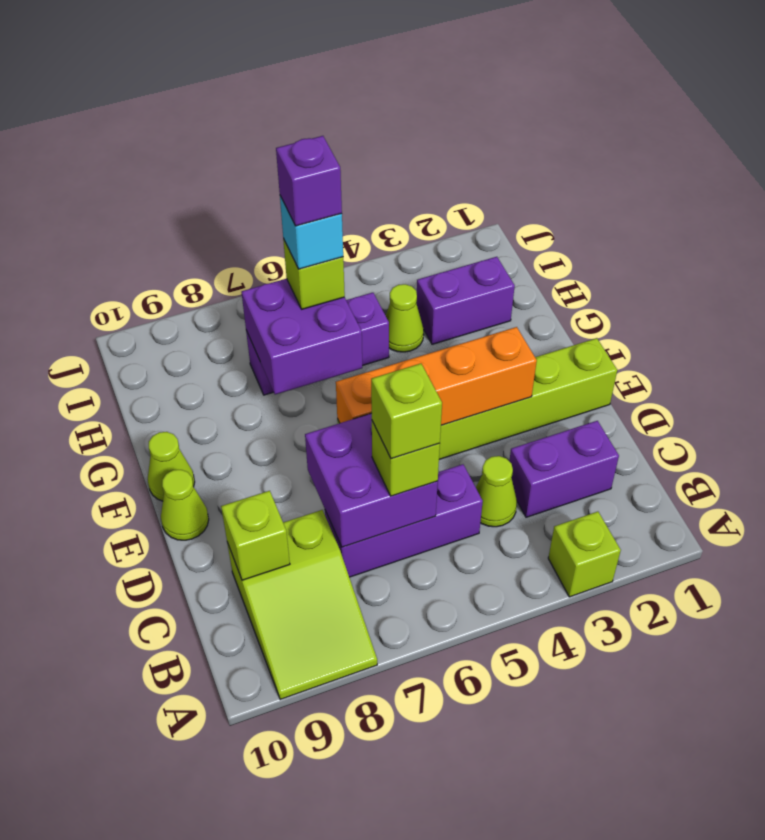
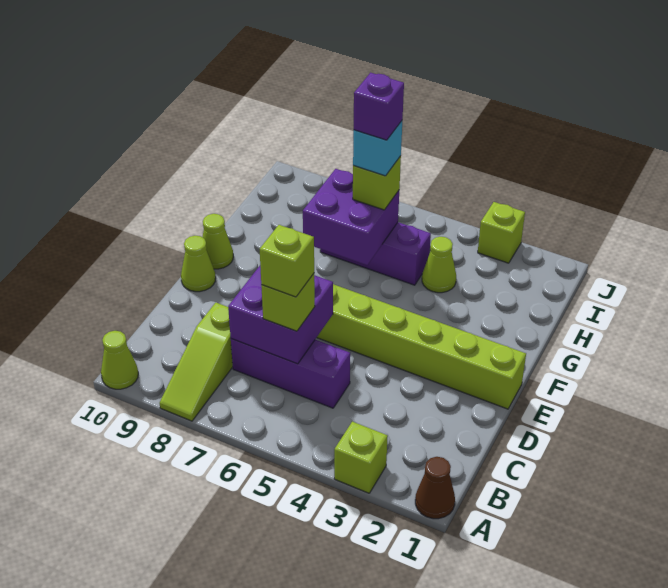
none -> brown cone A1 level 1
lime slope A8:C9 level 1 top C -> lime slope A8:C8 level 1 top C
purple brick C2:C3 level 1 -> none
lime cone C4 level 1 -> lime cone A10 level 1
lime brick C9 level 2 -> lime brick J3 level 1
orange brick E3:E6 level 2 -> none
purple brick H2:H3 level 1 -> none

